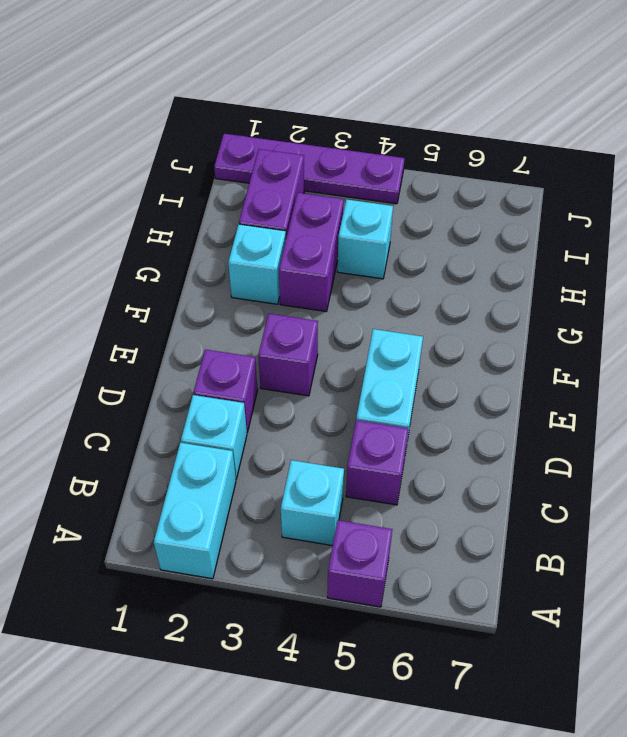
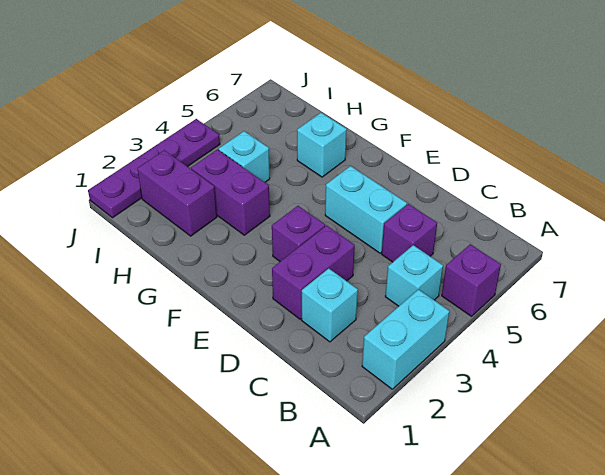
cyan brick A2:B2 level 1 -> cyan brick A2:A3 level 1
purple brick D2 level 1 -> purple brick D2:D3 level 1
cyan brick G2 level 1 -> cyan brick G6 level 1

